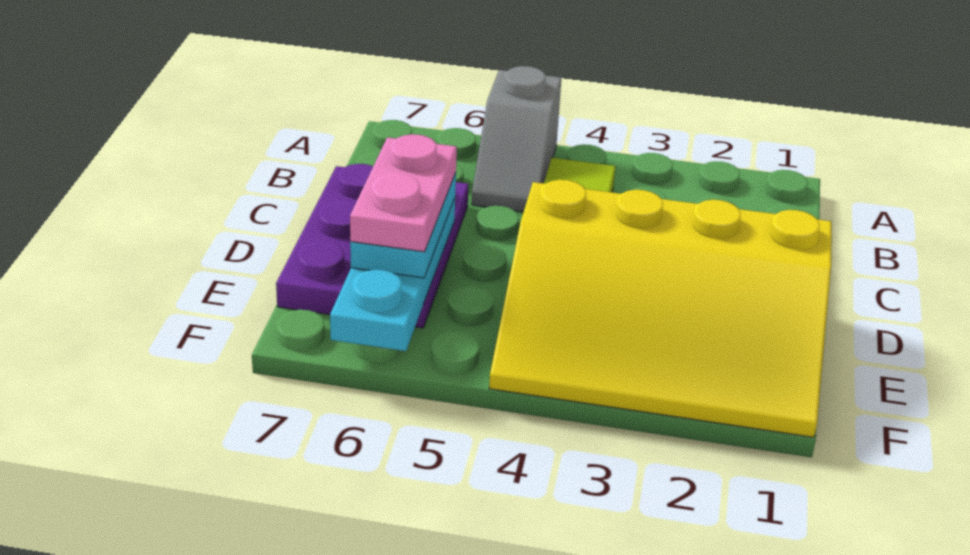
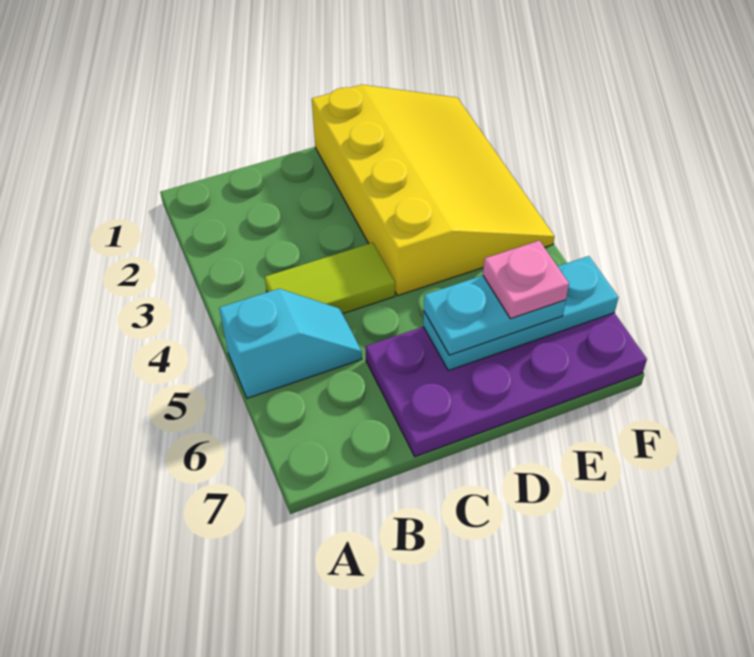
grey slope A5:B5 level 1 top A -> cyan slope A5:B5 level 1 top A
purple plate C6:E7 level 1 -> purple plate C6:F7 level 1
pink plate D6:E6 level 4 -> pink plate E6 level 4

